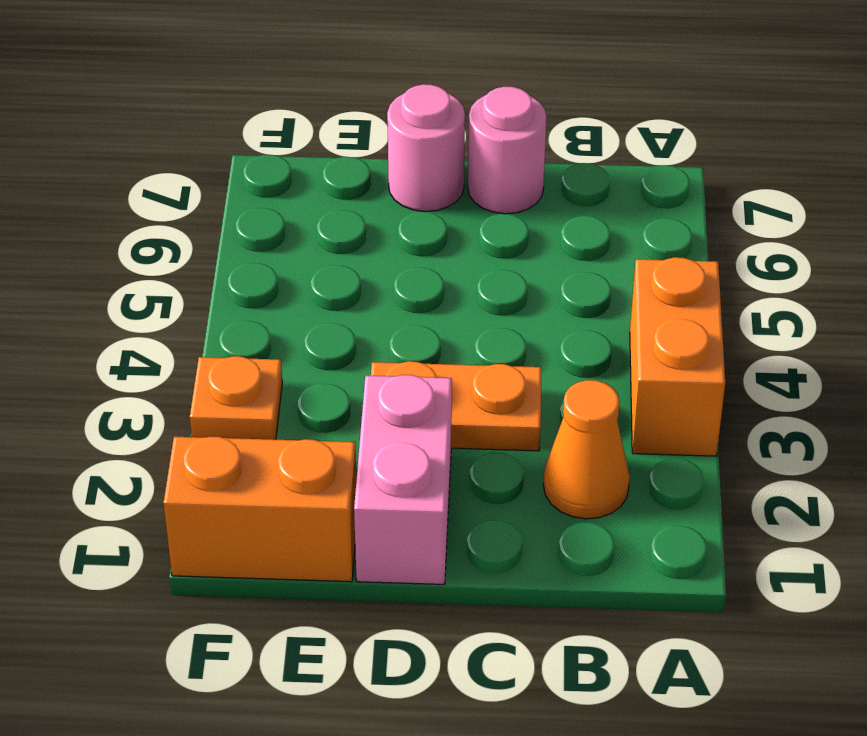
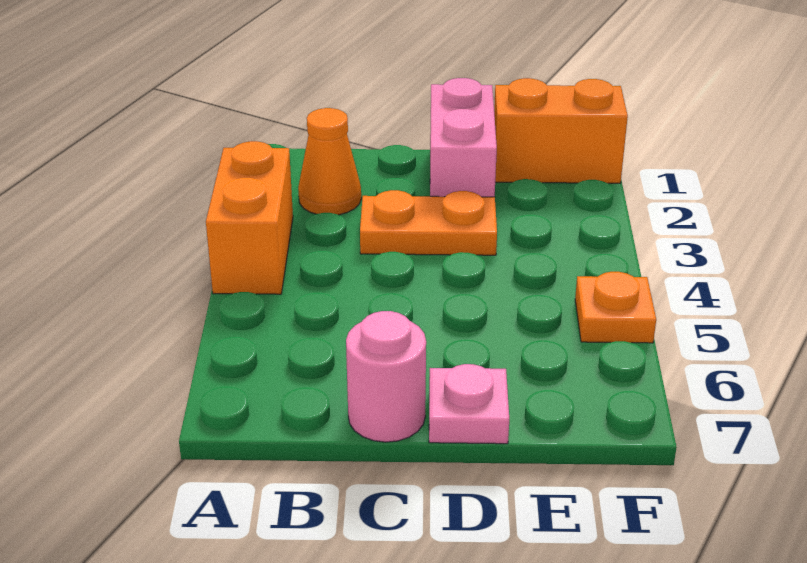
pink round brick D7 level 1 -> pink plate D7 level 1
orange plate F3 level 1 -> orange plate F5 level 1

